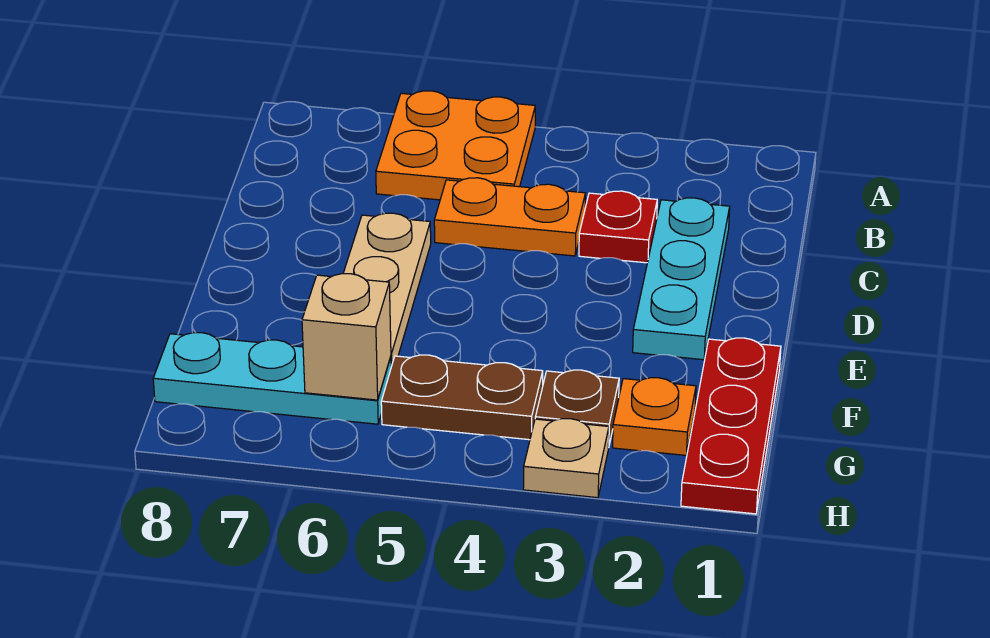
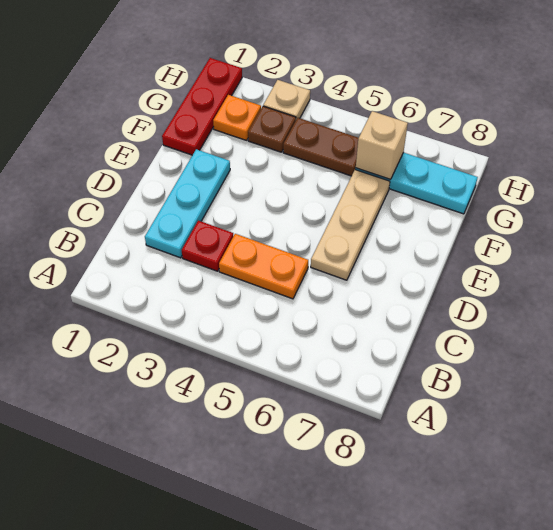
orange plate A5:B6 level 1 -> none

